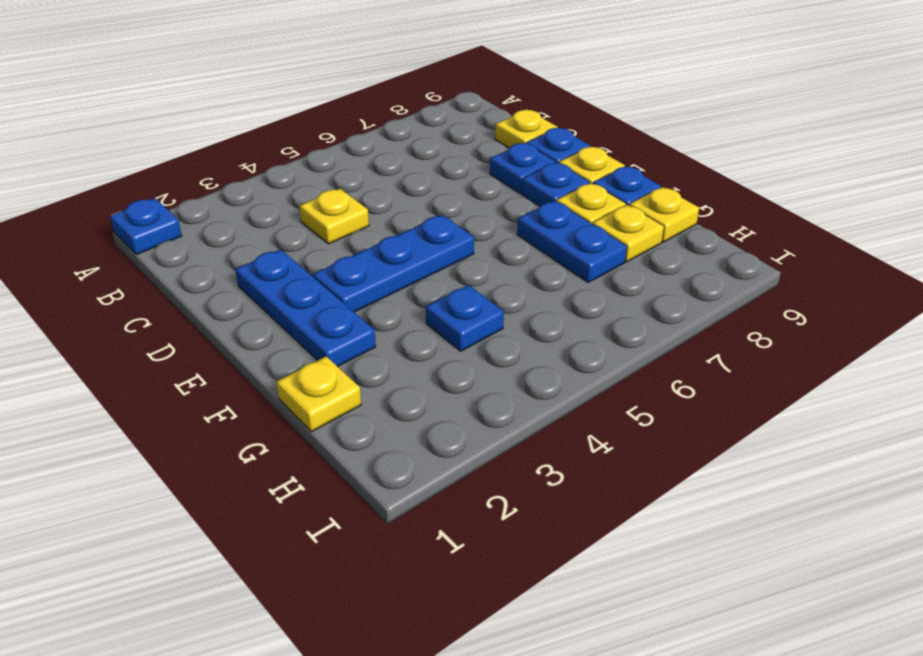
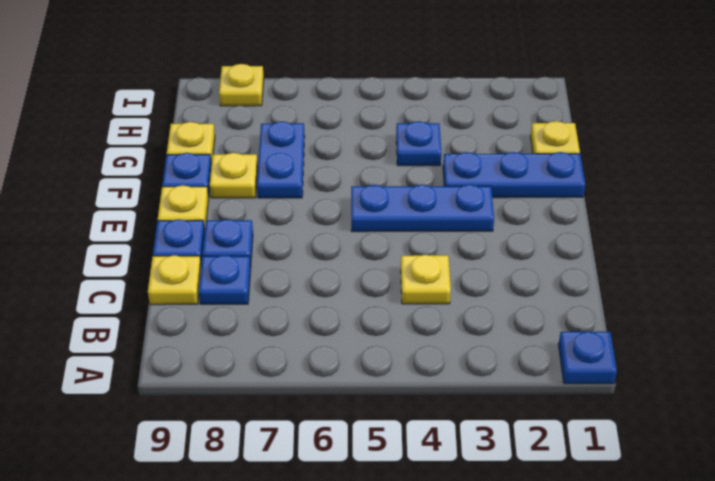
blue plate D2:F2 level 1 -> blue plate F1:F3 level 1
blue plate E8 level 1 -> blue plate C8 level 1
yellow plate G8 level 1 -> yellow plate I8 level 1

